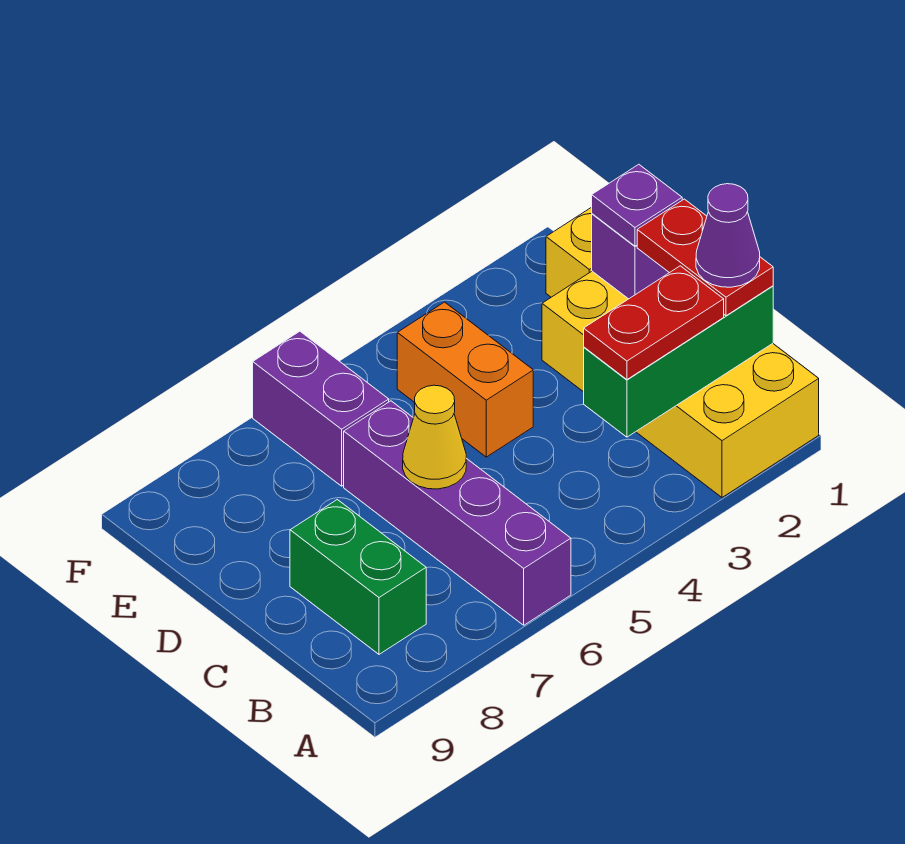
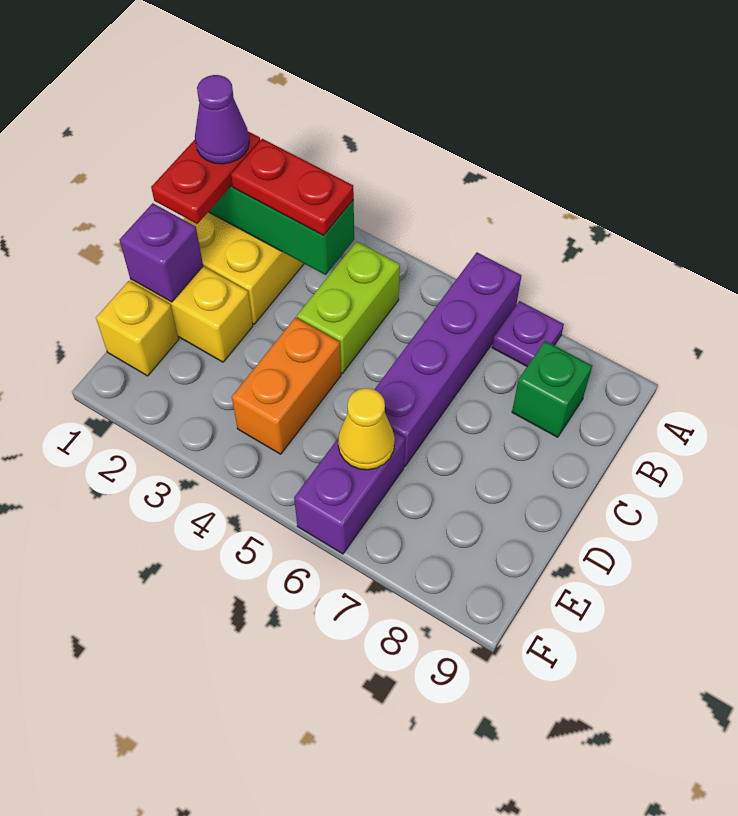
none -> lime brick B4:C4 level 1
green brick B8:C8 level 1 -> green brick B8 level 1
yellow cone C6 level 2 -> yellow cone E6 level 2
purple plate D1 level 3 -> purple plate A7 level 1

